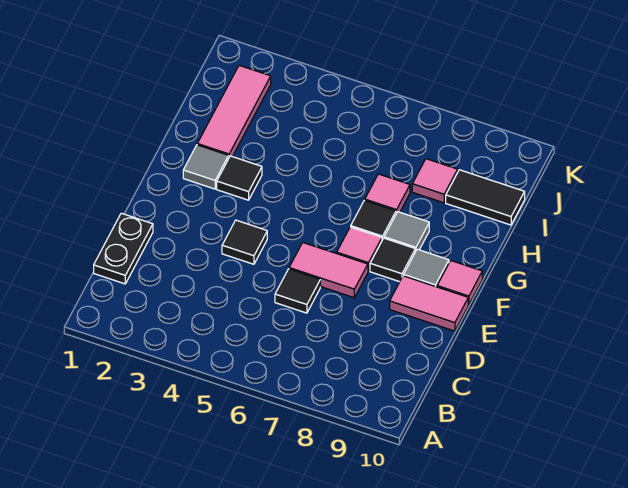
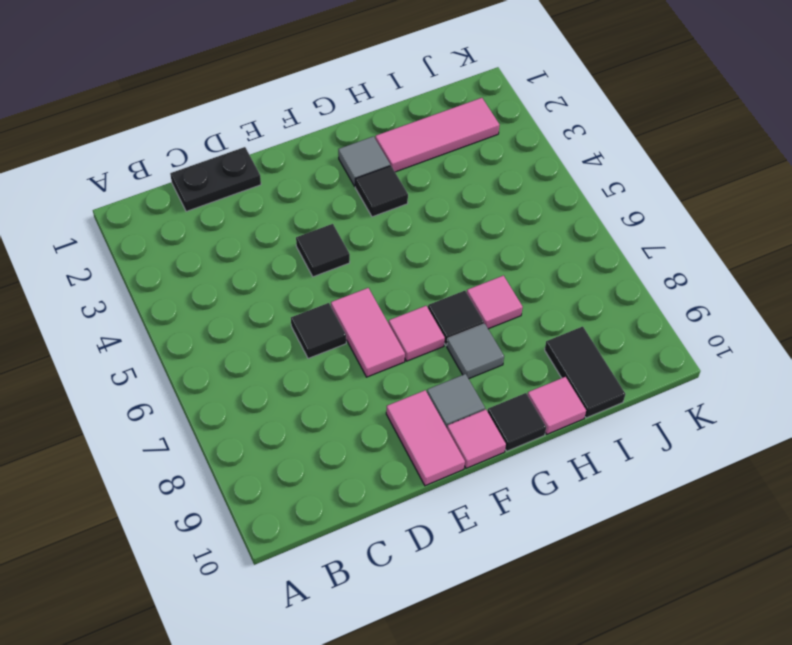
black tile F8 level 1 -> black tile G10 level 1
pink tile I8 level 1 -> pink tile H10 level 1

